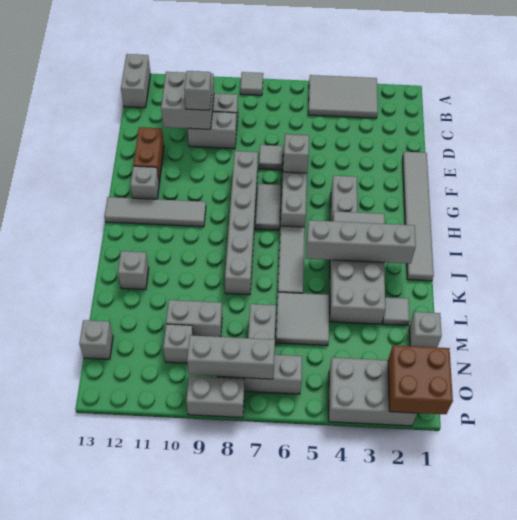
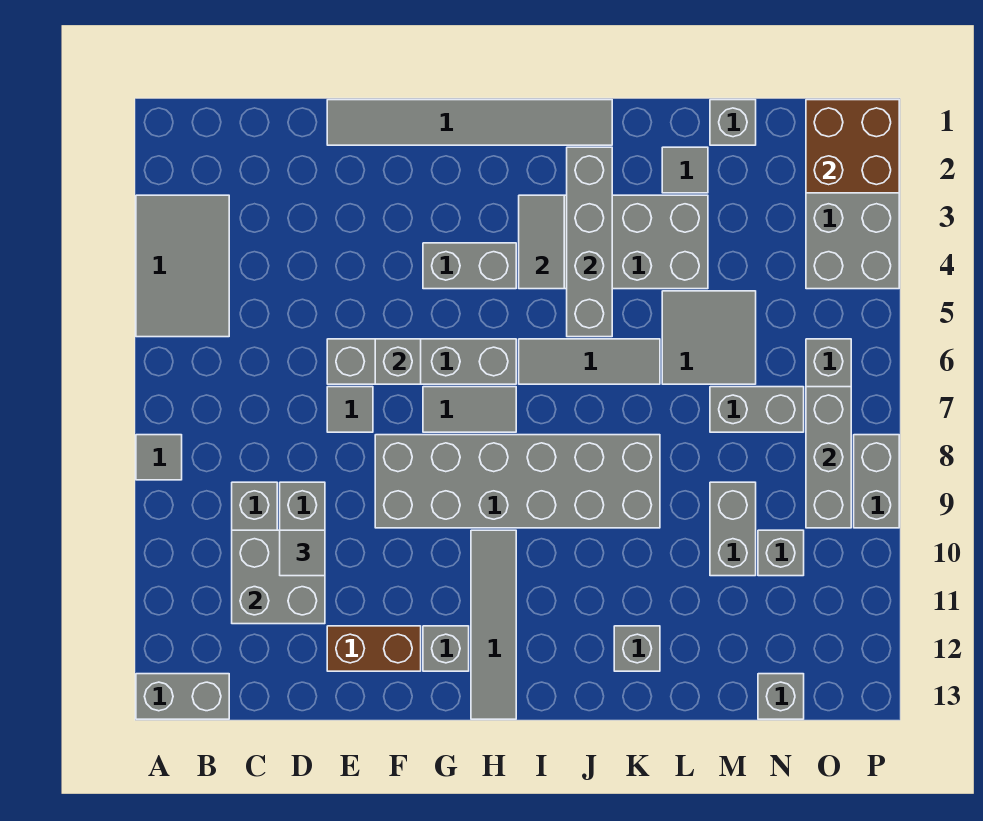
grey brick D10 level 3 -> grey tile D10 level 3
grey brick F8:K8 level 1 -> grey brick F8:K9 level 1

